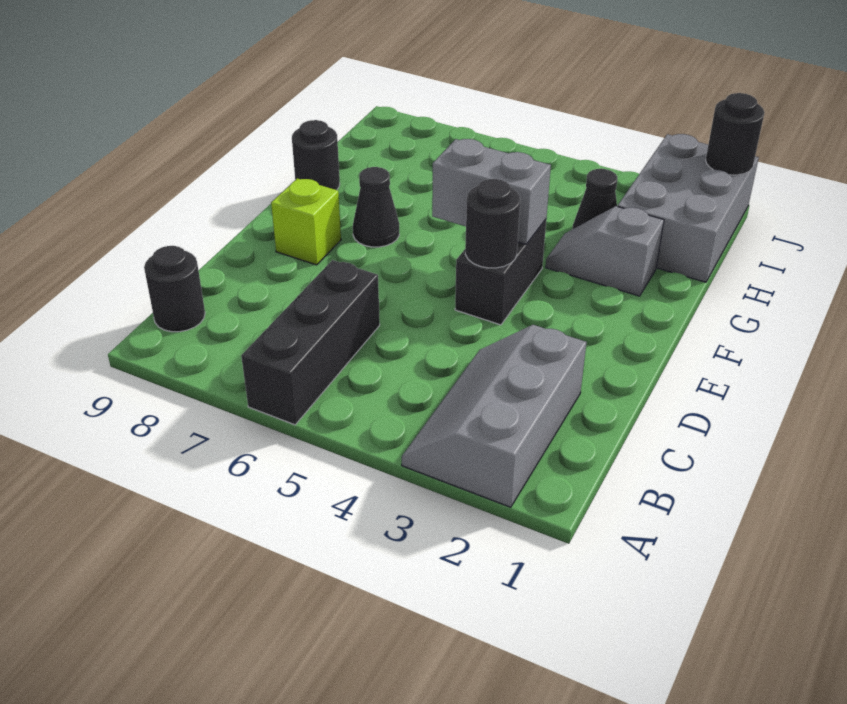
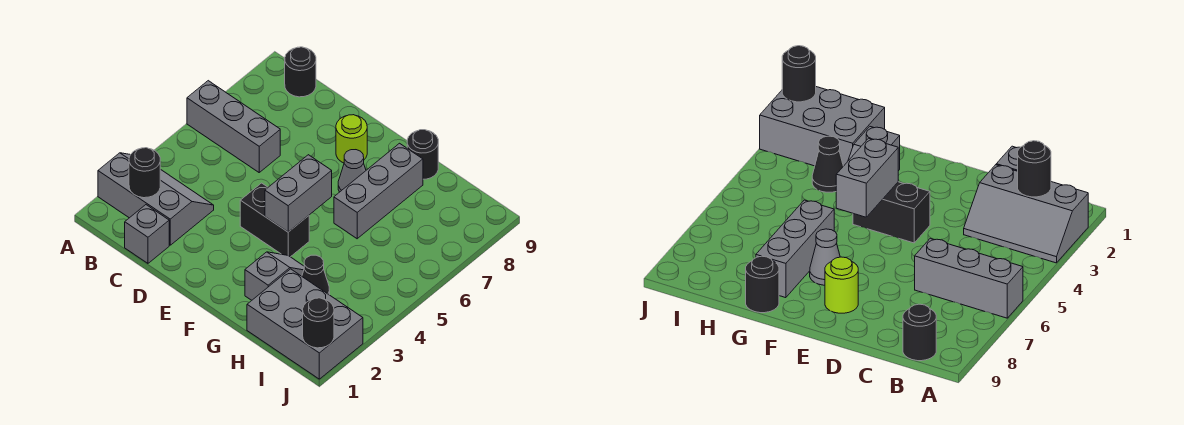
black brick A6:C6 level 1 -> grey brick A6:C6 level 1
none -> grey brick C1 level 1
black round brick E4 level 2 -> black round brick B2 level 2
lime brick E8 level 1 -> lime round brick E8 level 1
black cone F7 level 1 -> grey cone F7 level 1
none -> grey brick G6:G8 level 1

